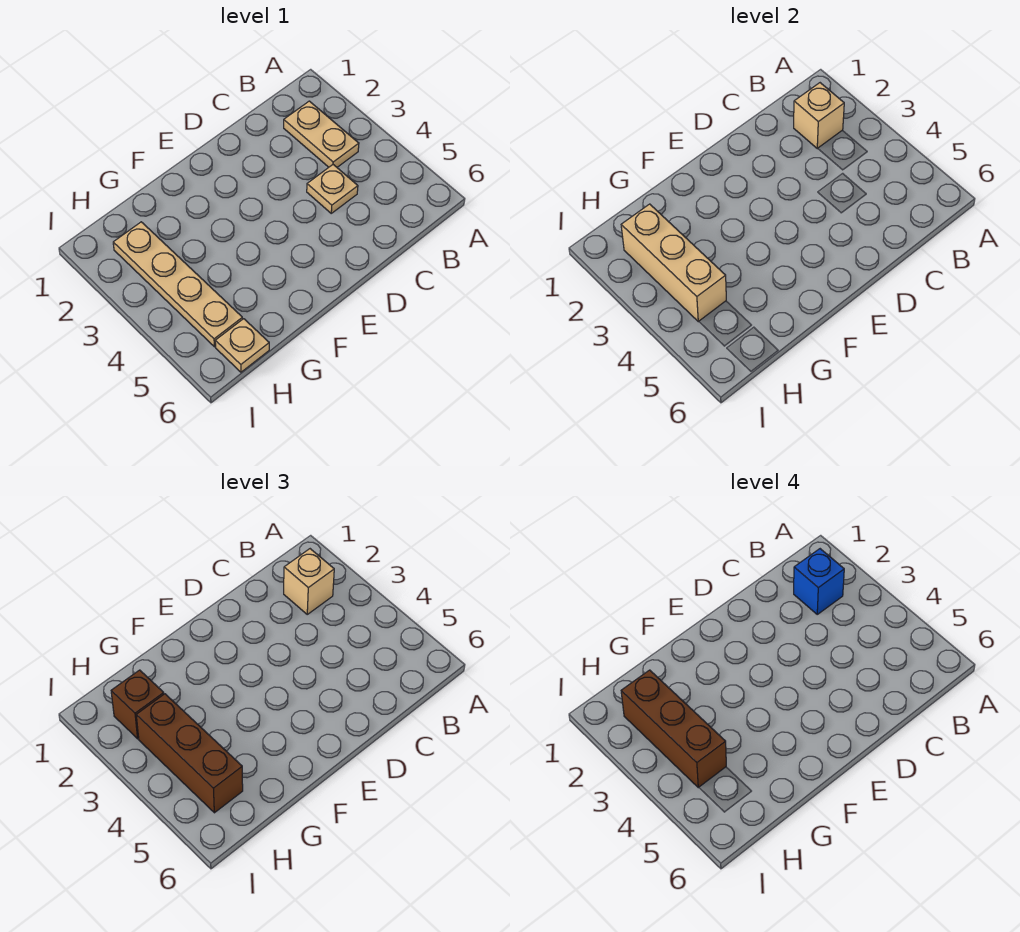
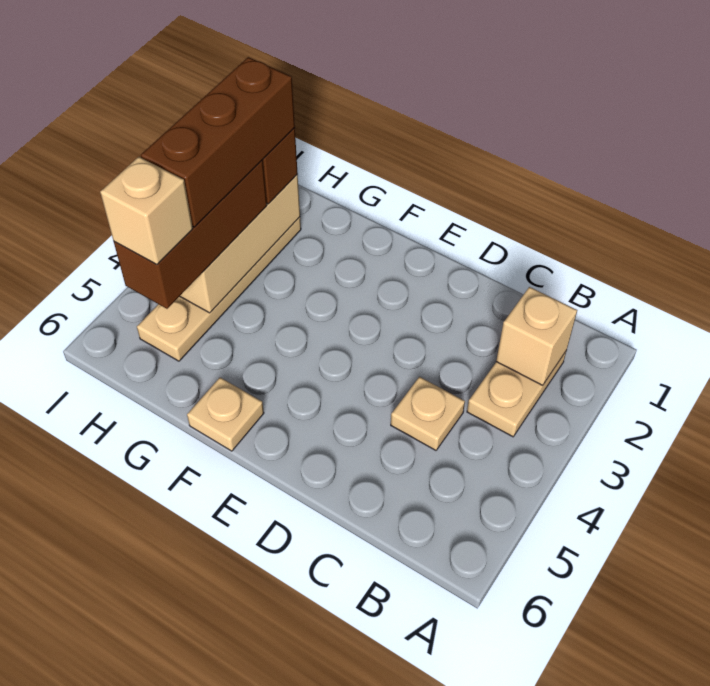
tan brick B2 level 3 -> tan brick H5 level 4
blue brick B2 level 4 -> none
tan plate H6 level 1 -> tan plate F6 level 1

